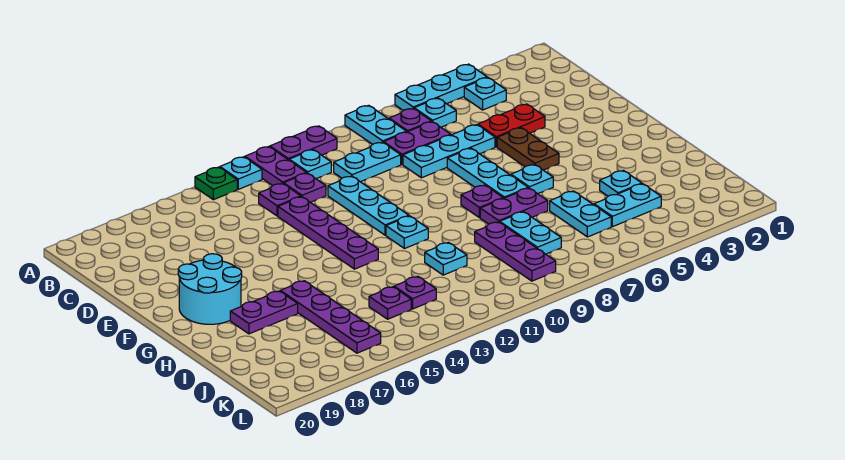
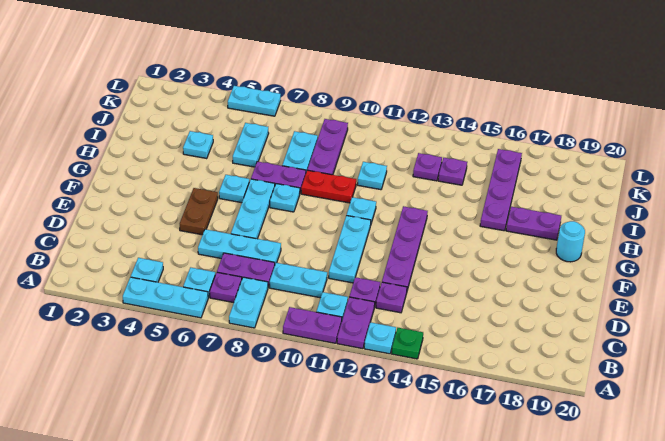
red plate D4:D5 level 1 -> red plate H9:H10 level 1
cyan round brick F18:G19 level 1 -> cyan round brick G19 level 1
purple plate G8 level 1 -> cyan plate G8 level 1
cyan plate J4:J5 level 1 -> cyan plate L5:L6 level 1

